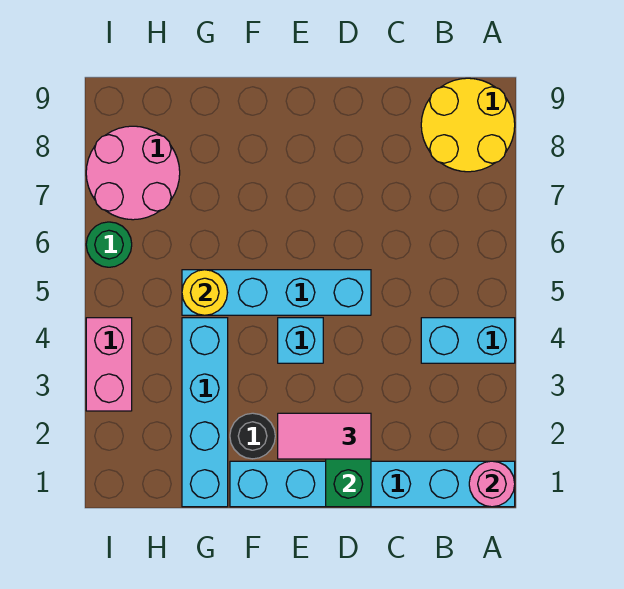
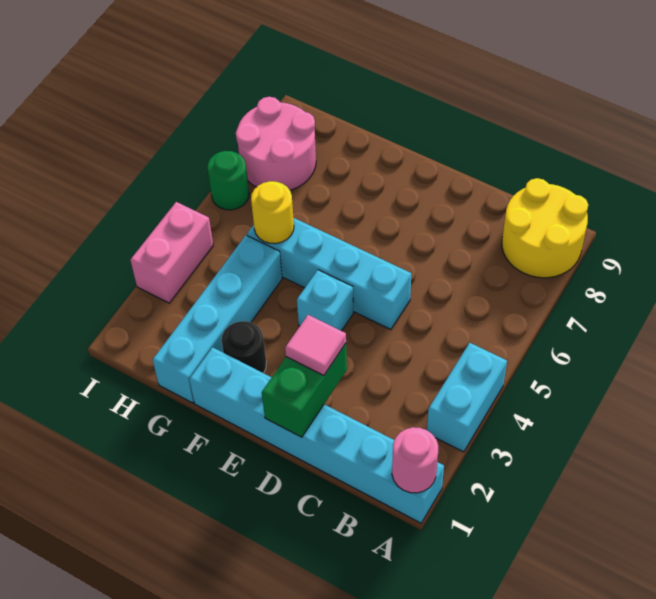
cyan brick A4:B4 level 1 -> cyan brick A3:A4 level 1
pink tile D2:E2 level 3 -> pink tile D2 level 3

